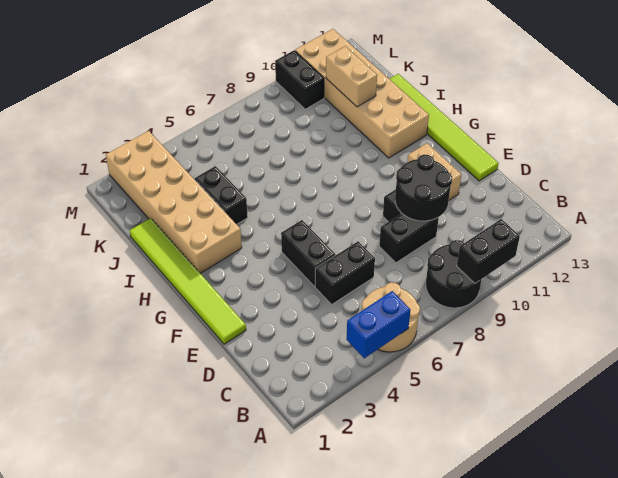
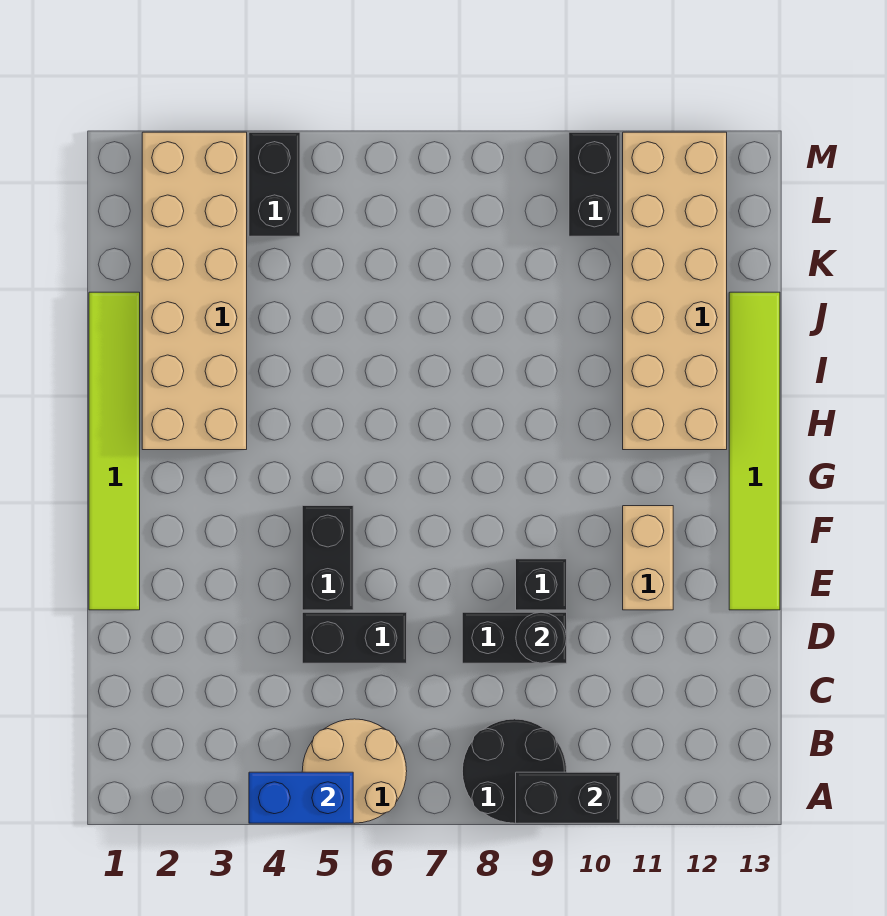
black round brick D9:E10 level 2 -> black round brick D9 level 2
black brick I4:J4 level 1 -> black brick L4:M4 level 1
tan brick J11:K11 level 2 -> none

